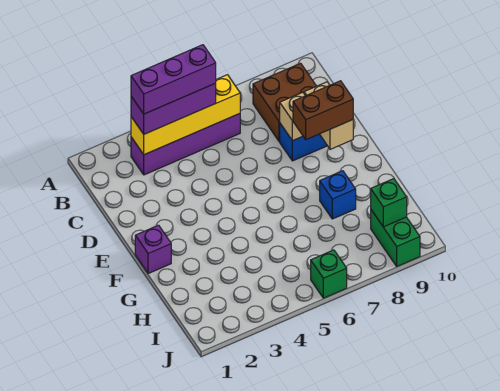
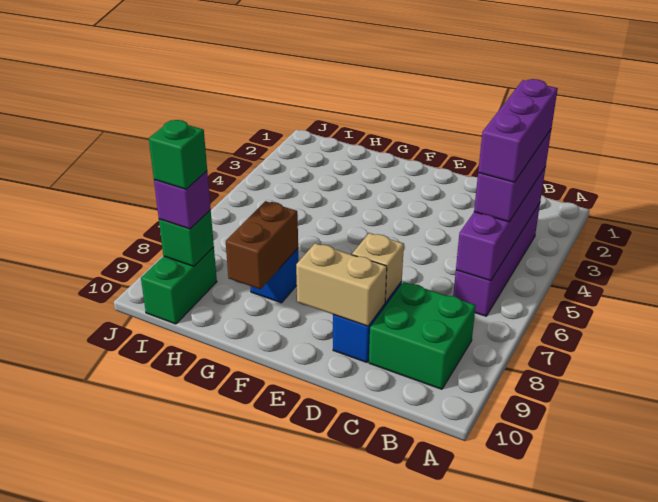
yellow brick B3:B6 level 2 -> purple brick B3:B6 level 2
brown brick B8:C9 level 1 -> green brick B8:C9 level 1
brown brick E8:E9 level 3 -> brown brick G8:G9 level 2
purple brick F1 level 1 -> purple brick I9 level 3
green brick I9:J9 level 1 -> green brick I9:I10 level 1
green brick J6 level 1 -> green brick I9 level 4

